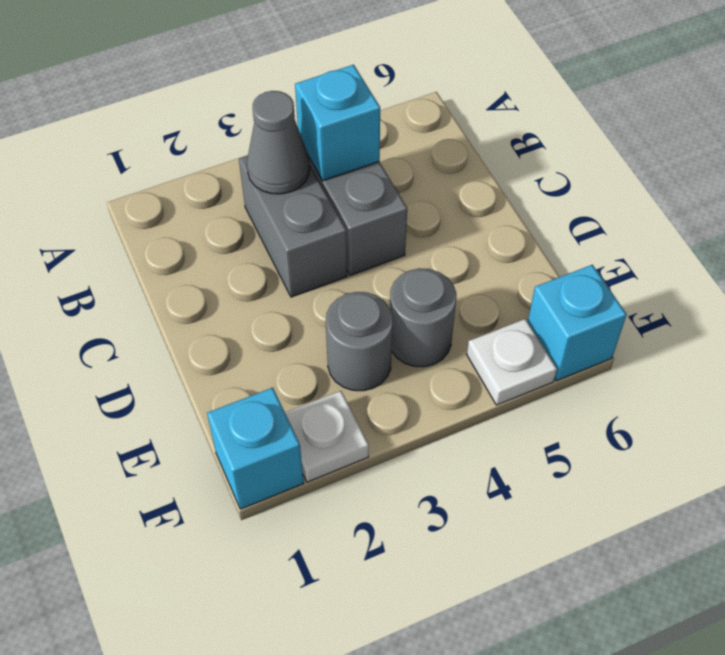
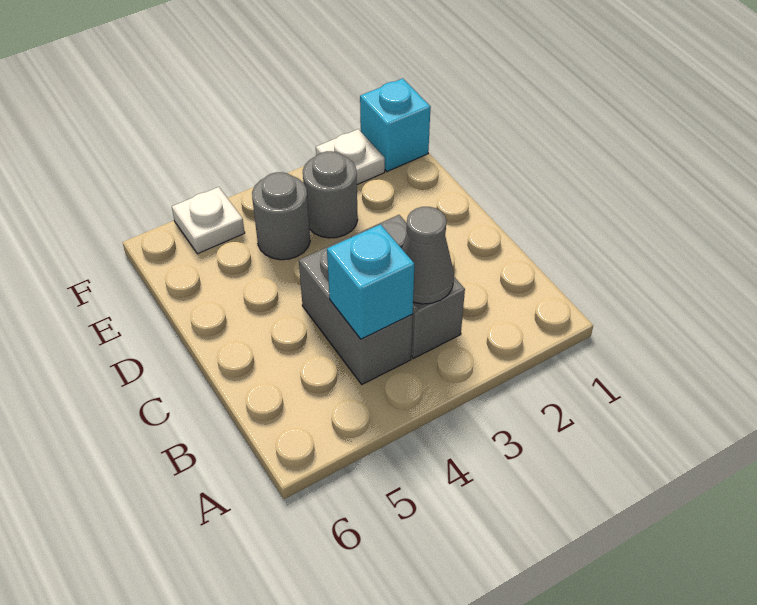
cyan brick F6 level 1 -> none

